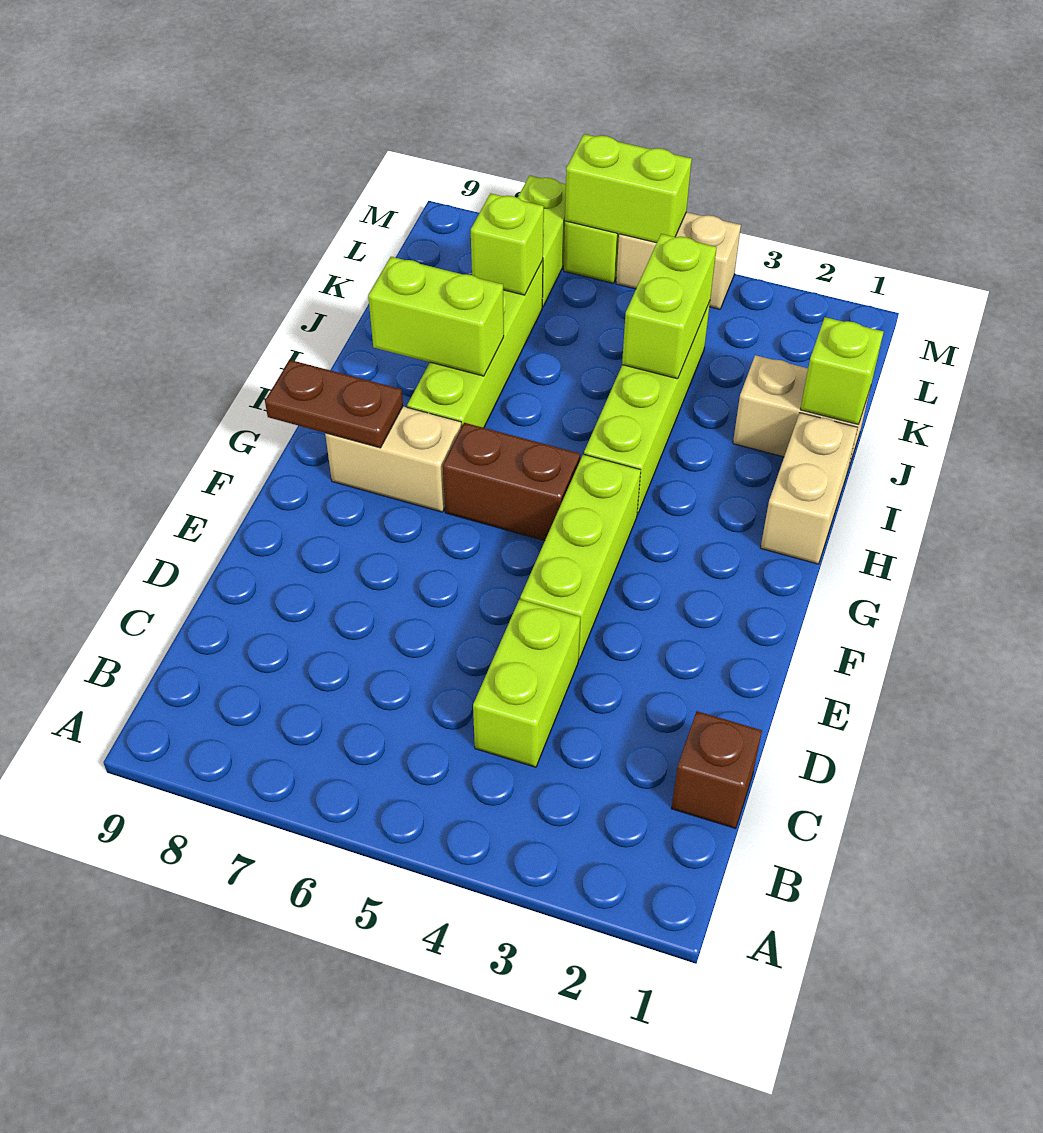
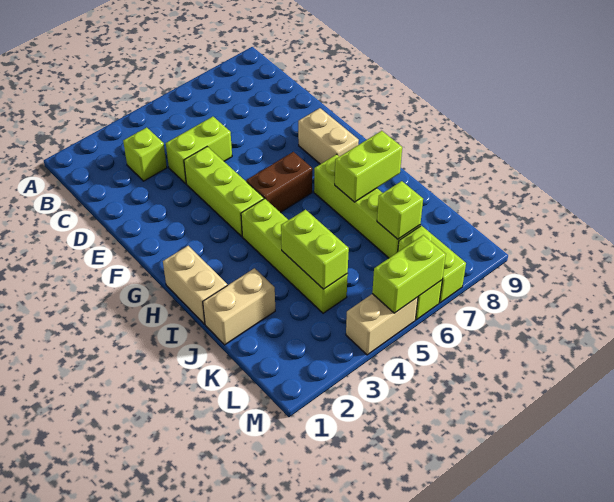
brown brick C1 level 1 -> none
lime brick C4:D4 level 1 -> lime brick D4:D5 level 1
tan brick G7:G8 level 1 -> tan brick F8:G8 level 1
brown plate G8:G9 level 2 -> none
lime brick J1 level 2 -> lime brick C3 level 1

